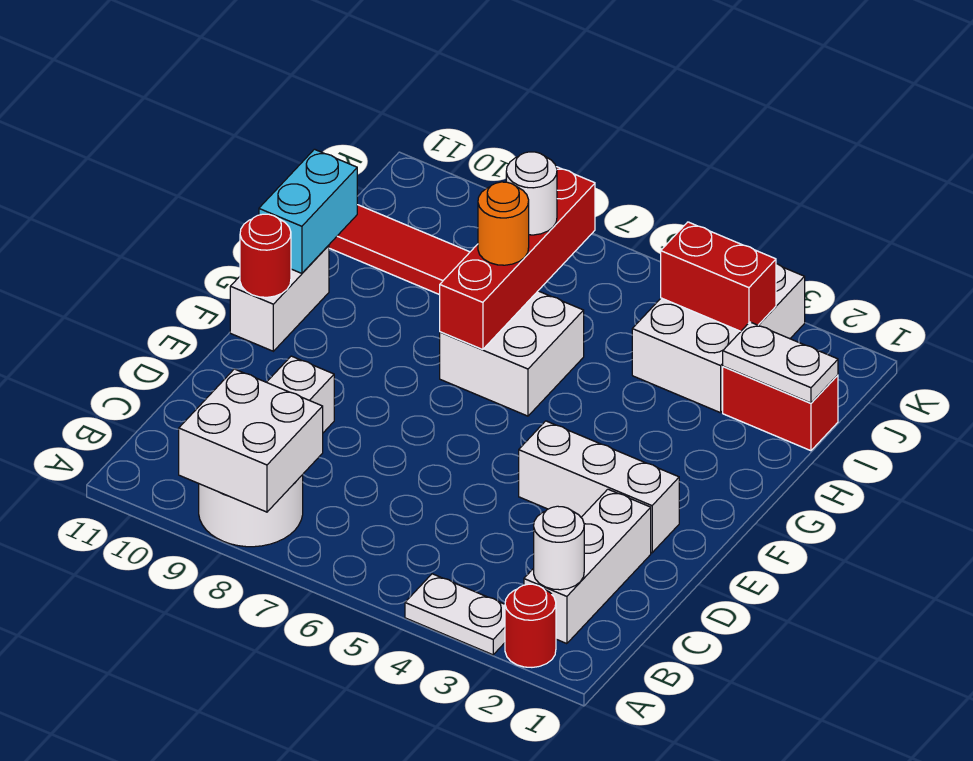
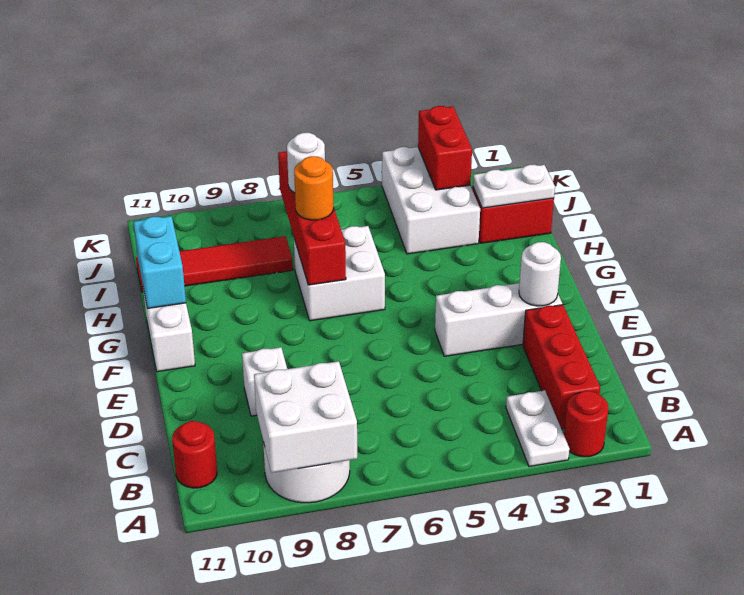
white plate A3:A4 level 1 -> white plate A3:B3 level 1
white brick B2:D2 level 1 -> red brick B2:D2 level 1
white round brick B2 level 2 -> white round brick E2 level 2
red round brick F11 level 2 -> red round brick B11 level 1
red brick J3:J4 level 2 -> red brick J3:K3 level 2

